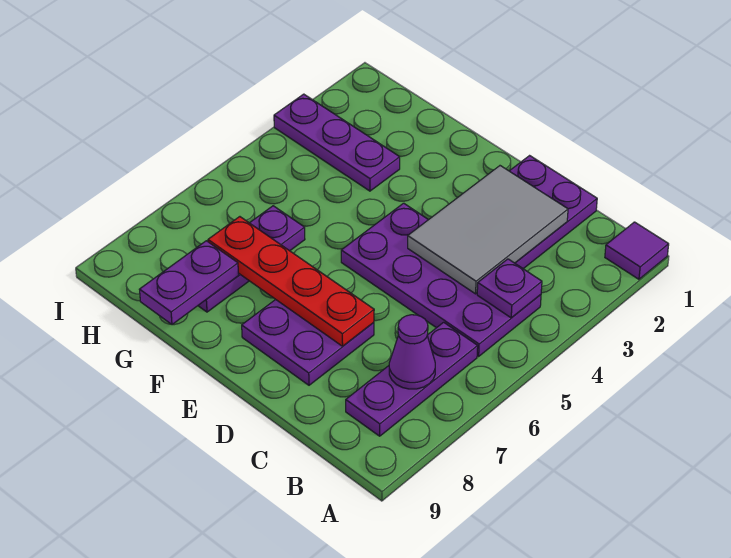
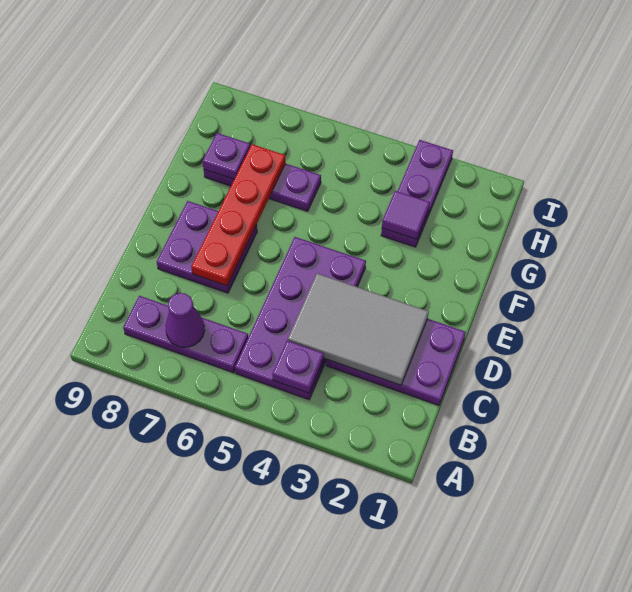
purple tile A1 level 1 -> purple tile G3 level 2
purple plate G8:G9 level 2 -> purple plate G8 level 2

